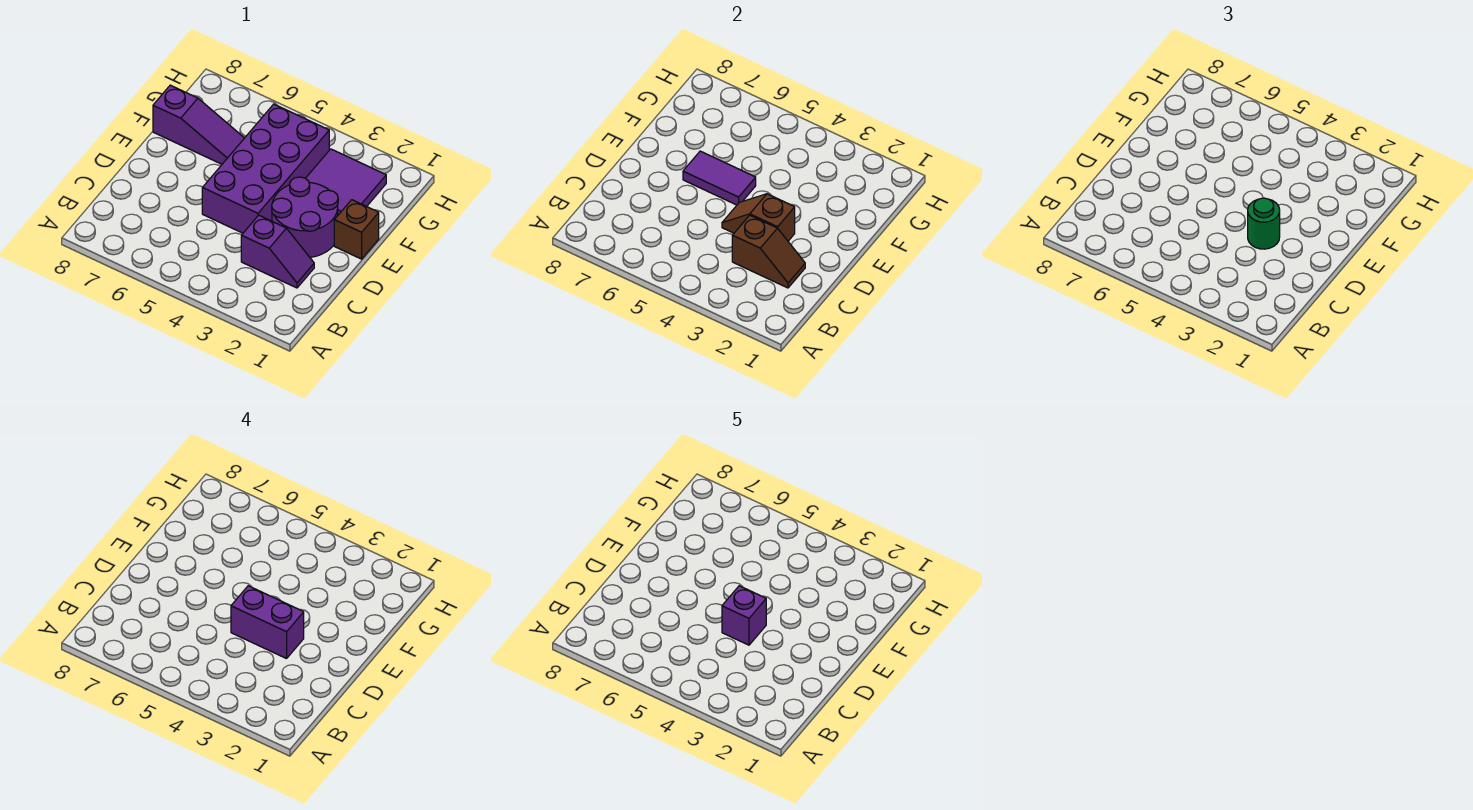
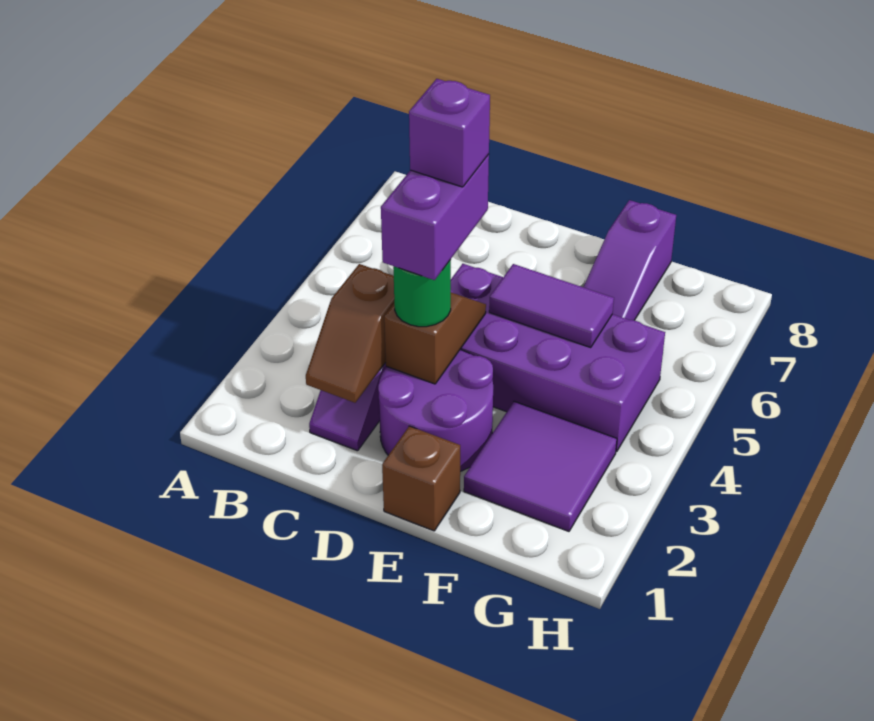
purple tile E5:E6 level 2 -> purple tile E5:F5 level 2

